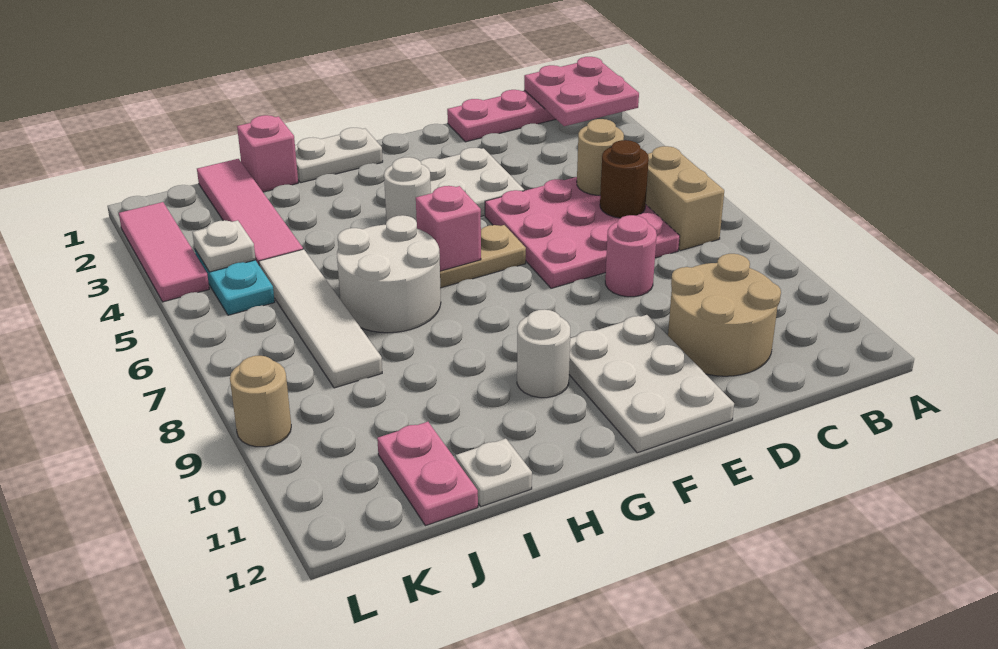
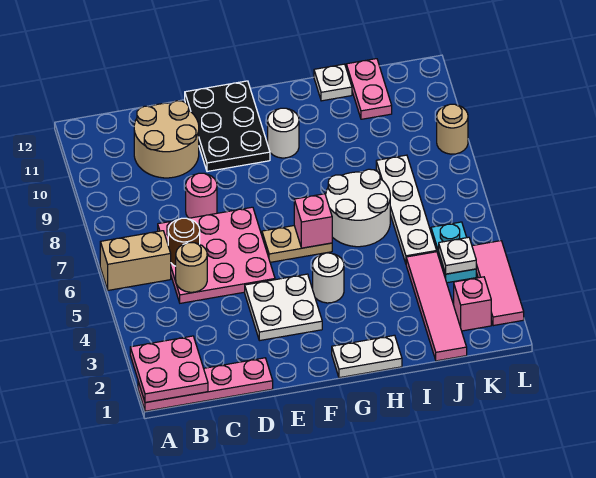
tan brick B6:B7 level 1 -> tan brick A6:B6 level 1
white plate E10:F12 level 1 -> black plate E10:F12 level 1
pink brick I1 level 1 -> pink brick K2 level 1
white tile J5:J8 level 1 -> white plate J5:J8 level 1

